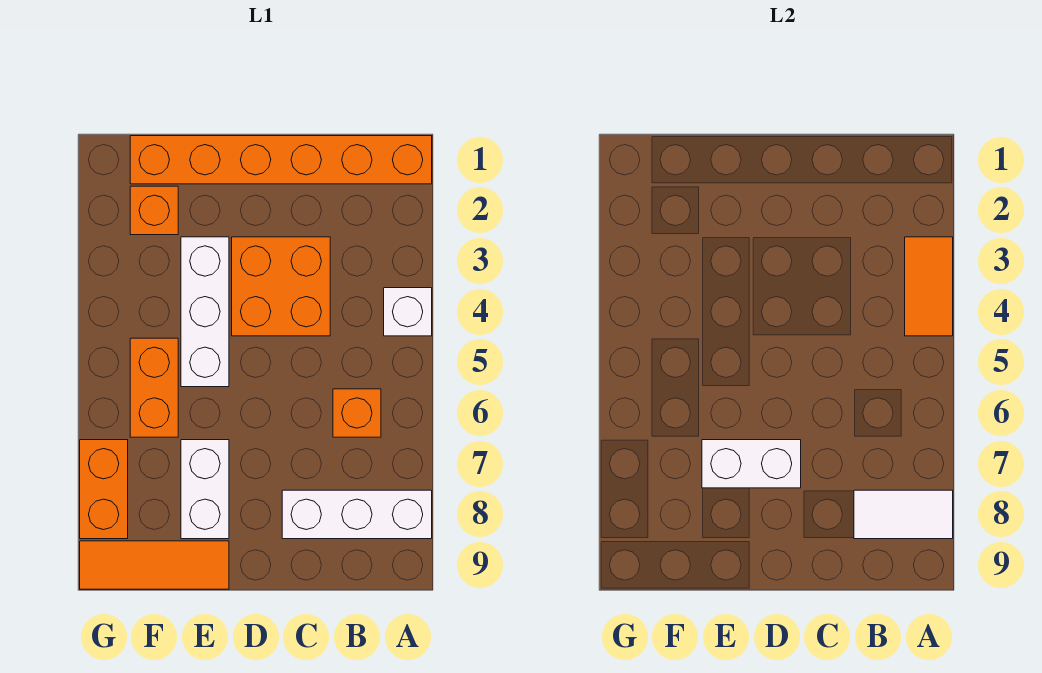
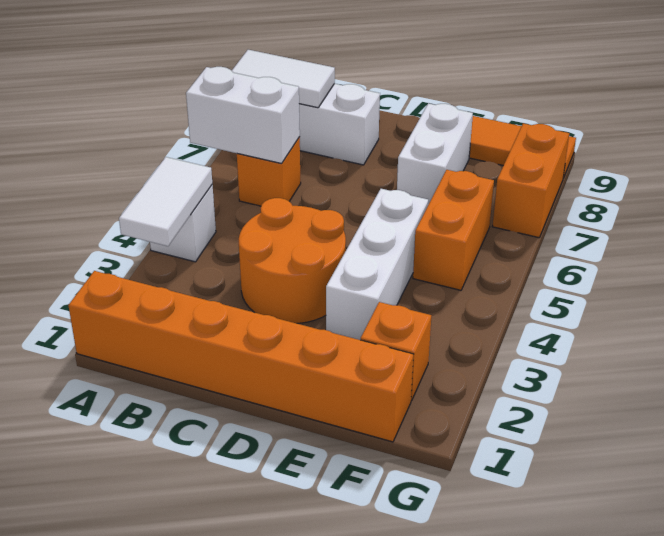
orange tile A3:A4 level 2 -> white tile A3:A4 level 2
orange brick C3:D4 level 1 -> orange round brick C3:D4 level 1
white brick D7:E7 level 2 -> white brick A6:B6 level 2

